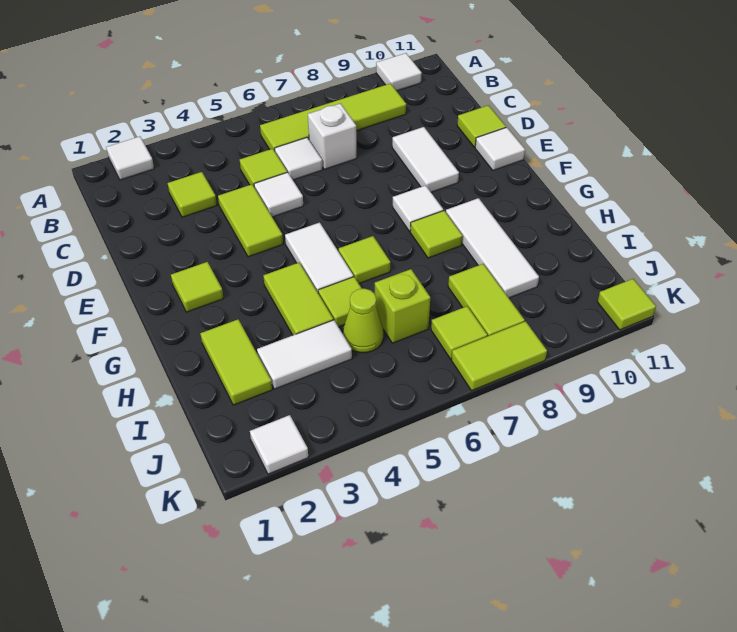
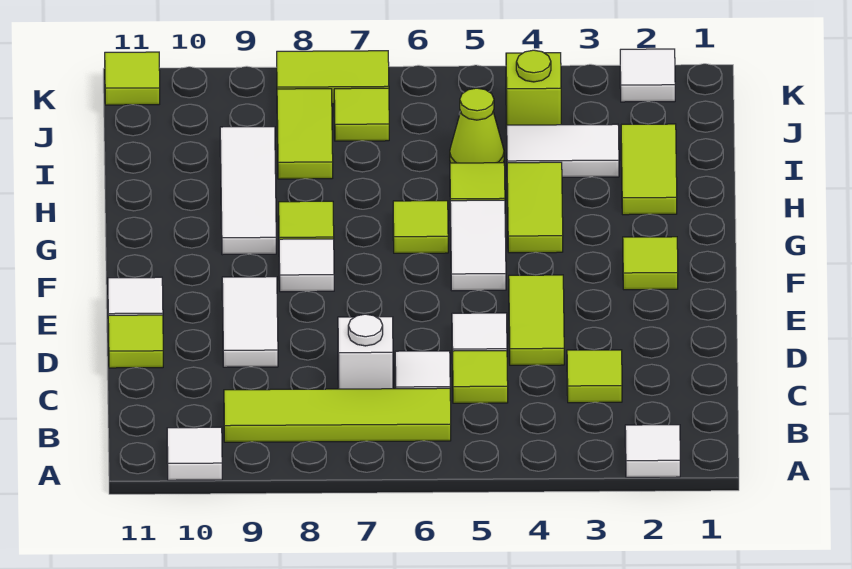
lime brick I6 level 1 -> lime brick J4 level 1

